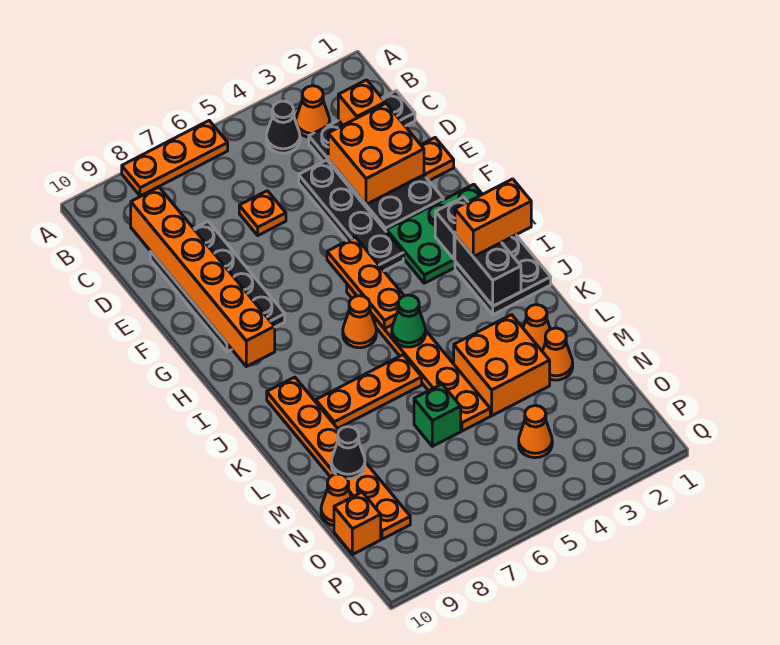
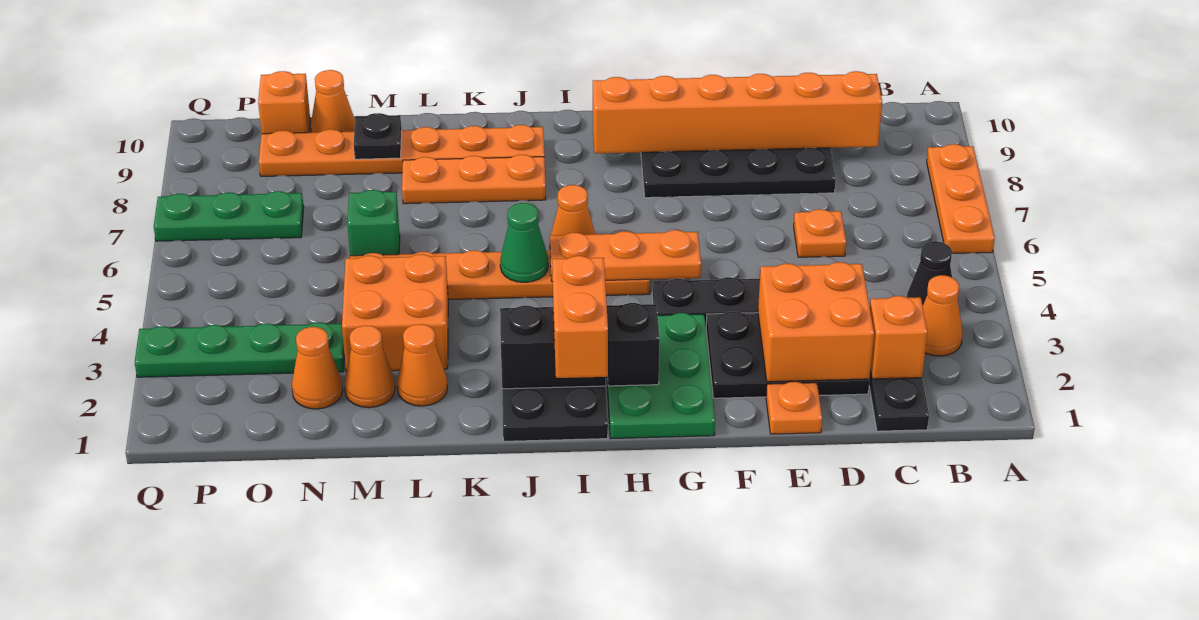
orange plate K6:K8 level 1 -> orange plate J8:L8 level 1
black cone M9 level 2 -> black plate M9 level 2
none -> green plate N3:Q3 level 1
orange cone O4 level 1 -> orange cone N2 level 1
none -> green plate O7:Q7 level 1

